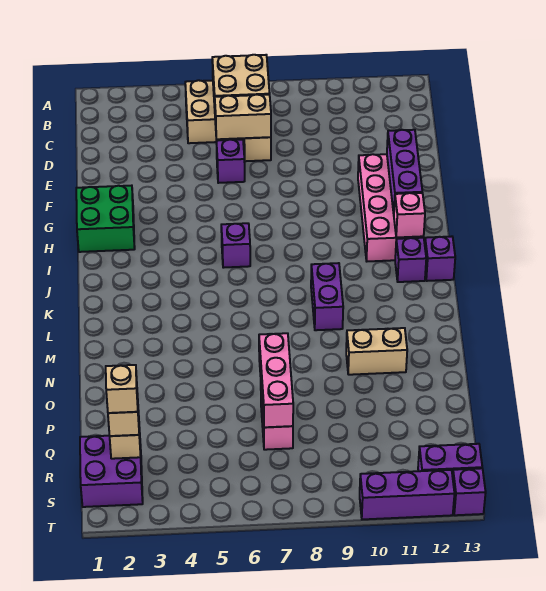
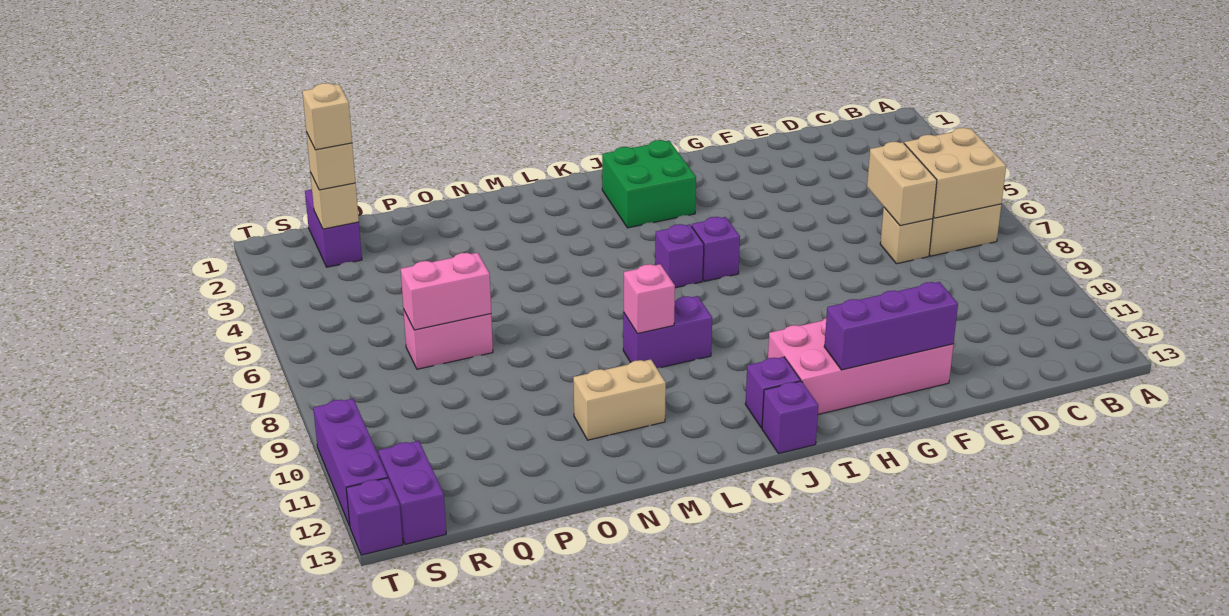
purple brick E6 level 1 -> purple brick J6 level 1
green brick G1:H2 level 1 -> green brick I2:J3 level 1
pink brick I12 level 2 -> pink brick L9 level 2
tan brick N10:N11 level 1 -> tan brick M11:N11 level 1
pink brick O7:Q7 level 2 -> pink brick P7:Q7 level 2
purple brick R1:S2 level 1 -> purple brick R1:R2 level 1

